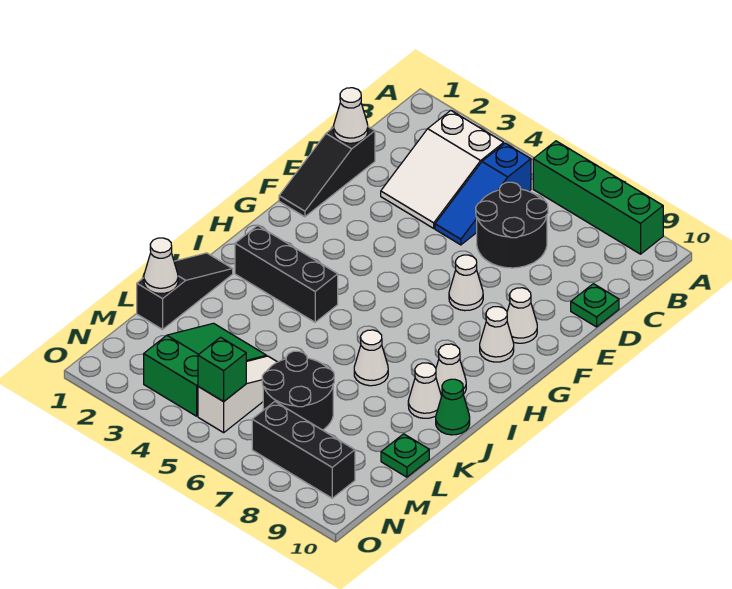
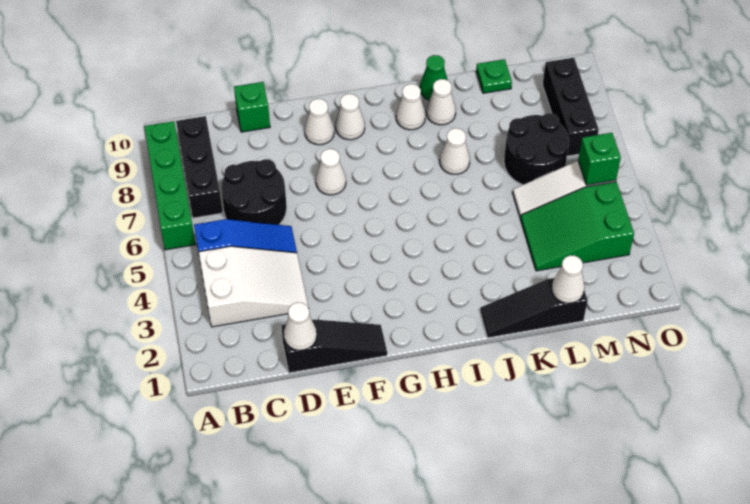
green plate D10 level 1 -> green brick D10 level 1
black brick I2:I4 level 1 -> black brick B7:B9 level 1

